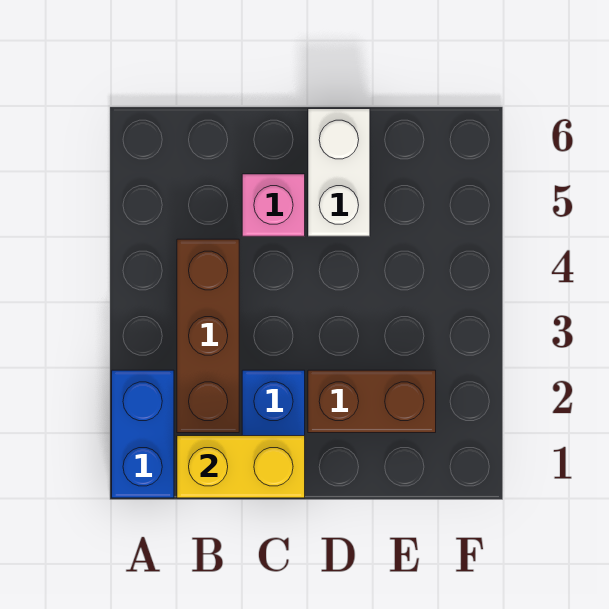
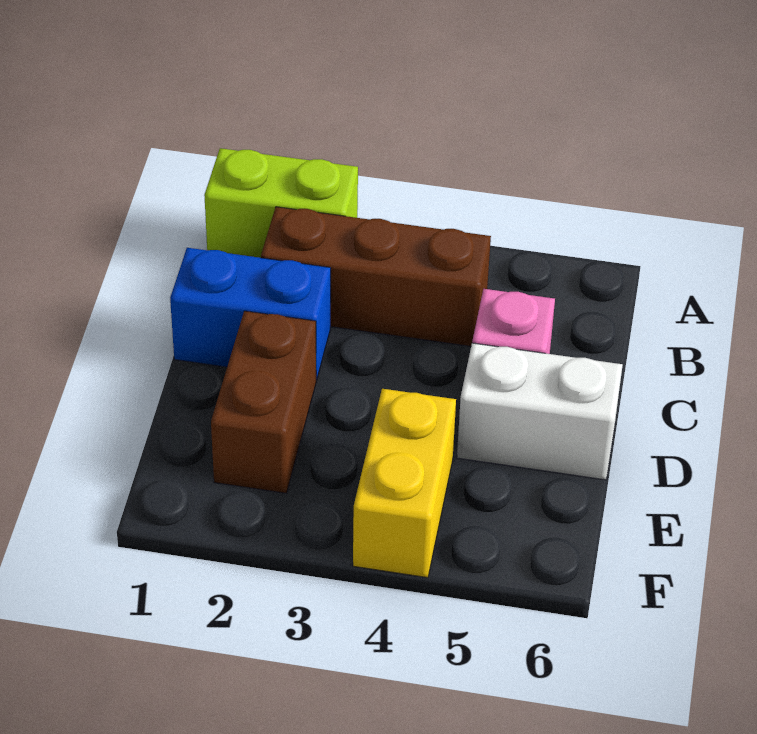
blue brick A1:A2 level 1 -> lime brick A1:A2 level 1
yellow brick B1:C1 level 2 -> yellow brick E4:F4 level 1

